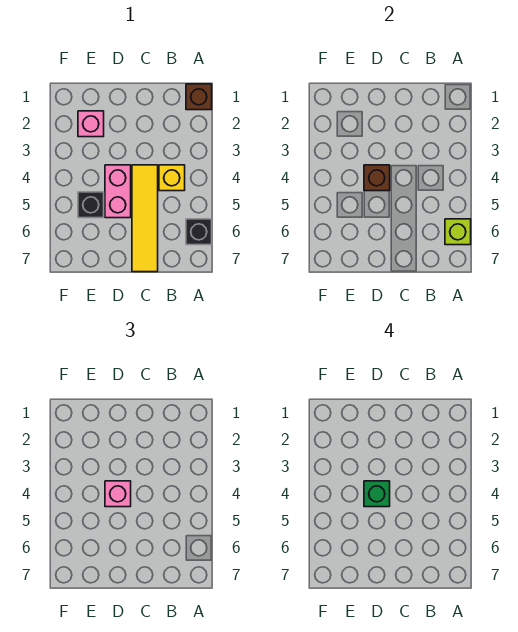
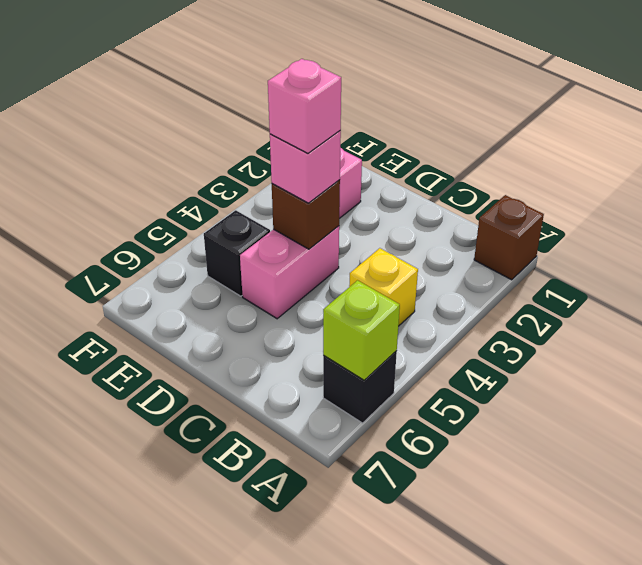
yellow tile C4:C7 level 1 -> none
green brick D4 level 4 -> pink brick D4 level 4

